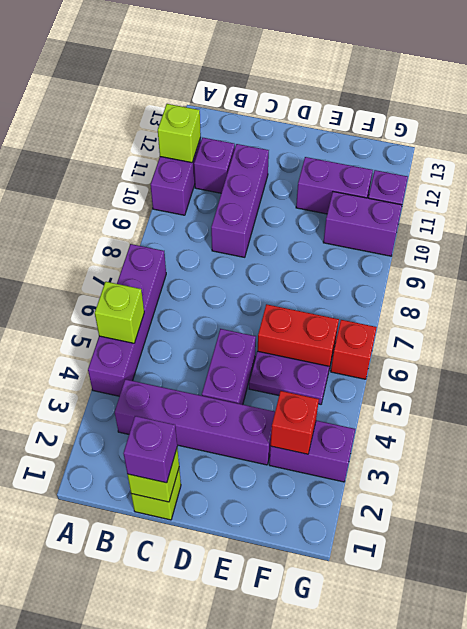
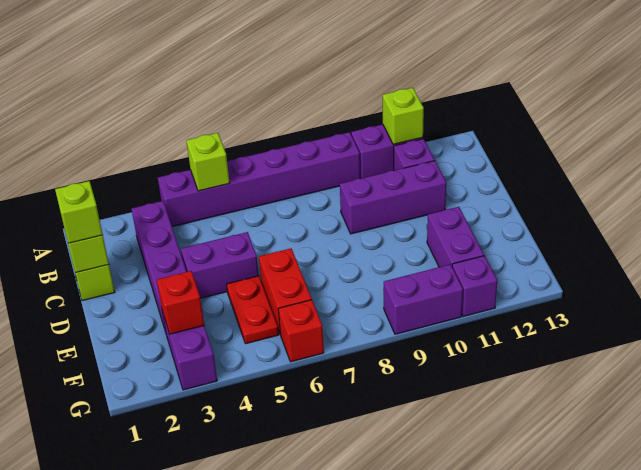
purple brick A4:A7 level 1 -> purple brick A4:A9 level 1
purple brick C1 level 3 -> lime brick C1 level 3
purple plate E5:F5 level 1 -> red plate E5:F5 level 1
purple brick F10:G10 level 1 -> purple brick G9:G10 level 1

